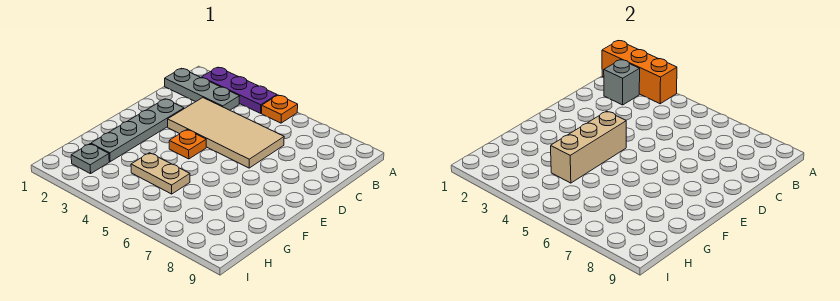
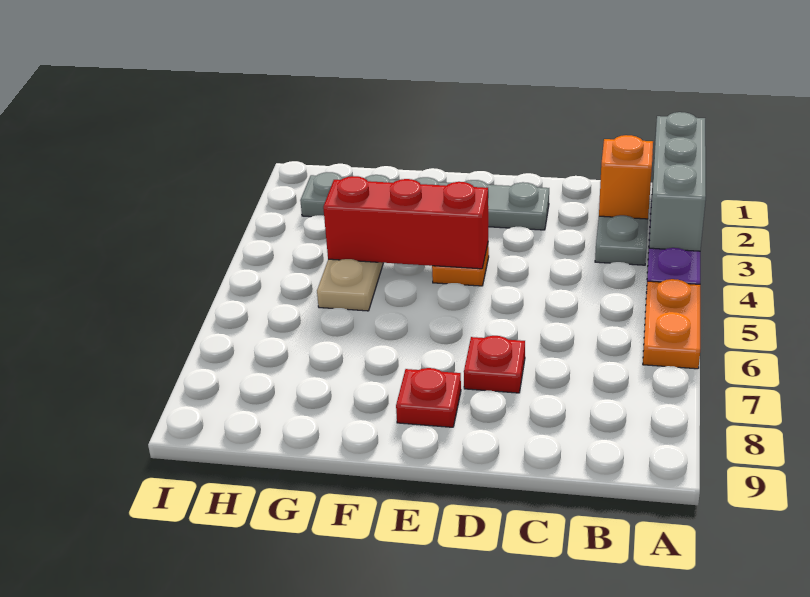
orange brick A1:A3 level 2 -> grey brick A1:A3 level 2
orange plate A5 level 1 -> orange plate A5:A6 level 1
grey brick B2 level 2 -> orange brick B2 level 2
tan tile C3:D6 level 1 -> none
none -> red plate D7 level 1
tan brick E4:G4 level 2 -> red brick E4:G4 level 2
none -> red plate E8 level 1

